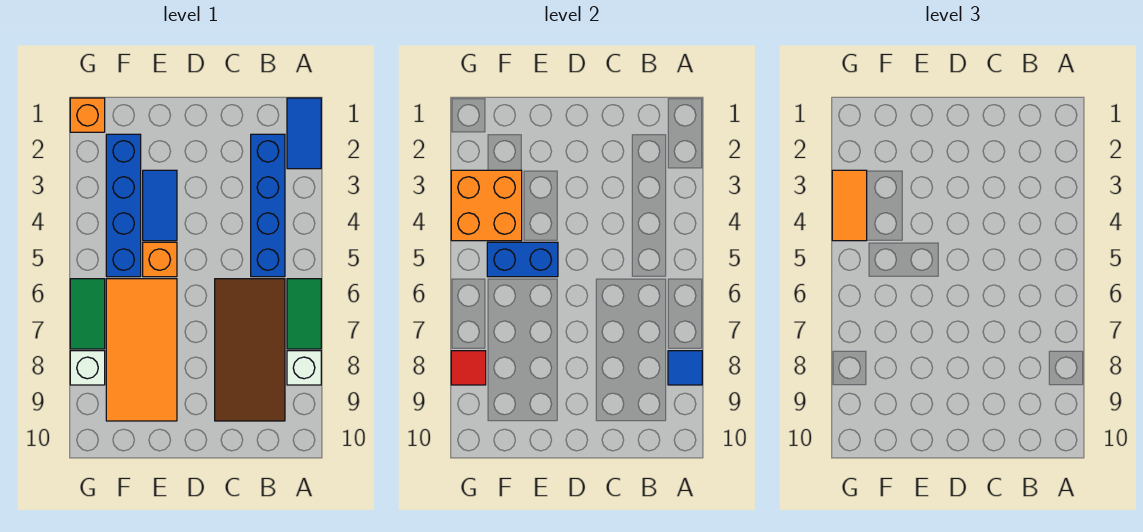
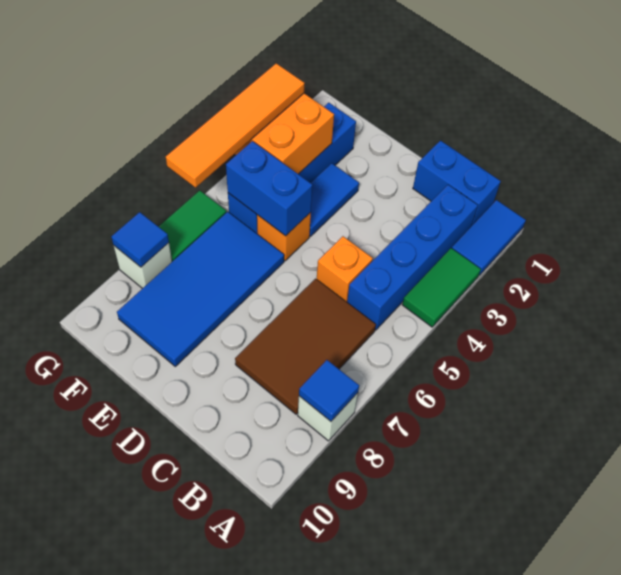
green tile A6:A7 level 1 -> green tile A3:A4 level 1
none -> blue brick B1:C1 level 1
brown tile B6:C9 level 1 -> brown tile B6:C8 level 1
orange tile E6:F9 level 1 -> blue tile E6:F9 level 1
orange brick G1 level 1 -> orange brick C5 level 1
orange tile G3:G4 level 3 -> orange tile G3:G6 level 3
red tile G8 level 2 -> blue tile G8 level 2

